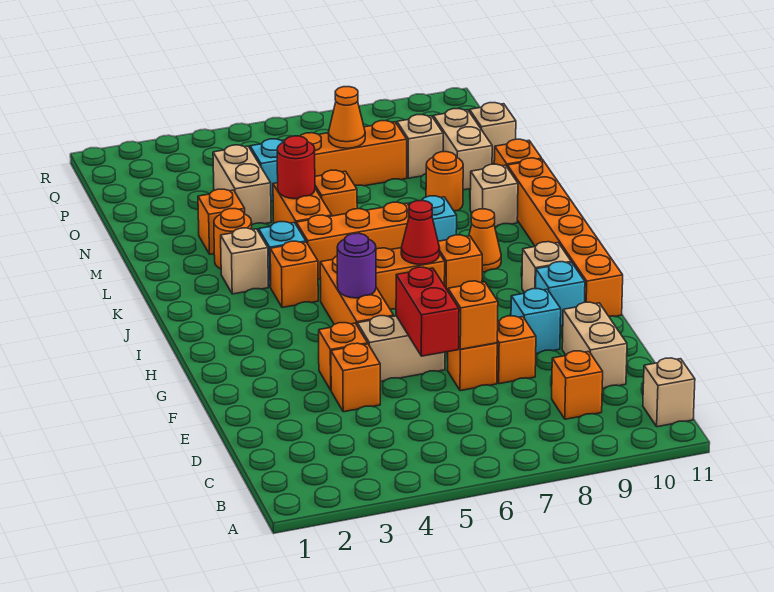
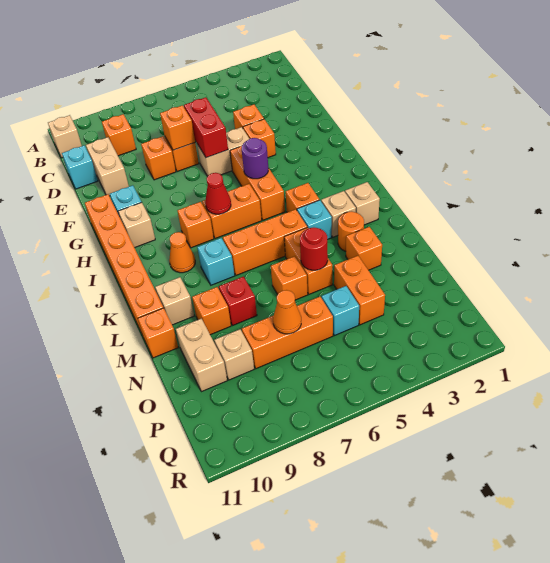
cyan brick F9 level 1 -> cyan brick D11 level 1
none -> red brick M8 level 1
orange round brick M9 level 1 -> orange brick M9 level 1
tan brick N4:O4 level 1 -> orange brick N4:O4 level 1
tan brick O11 level 1 -> tan brick K2 level 1

